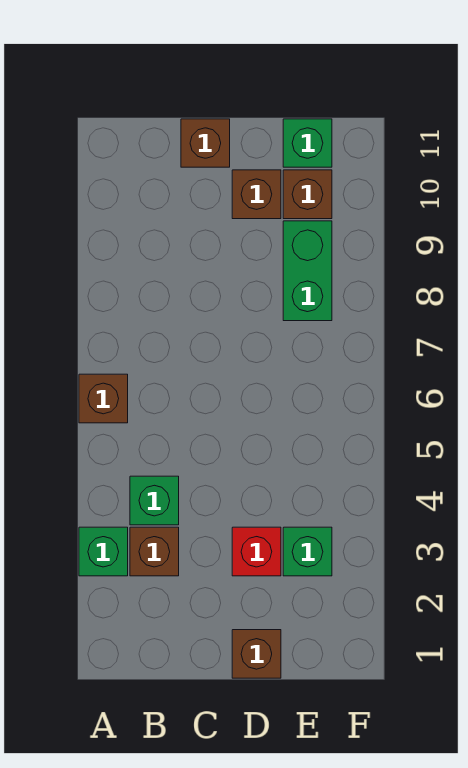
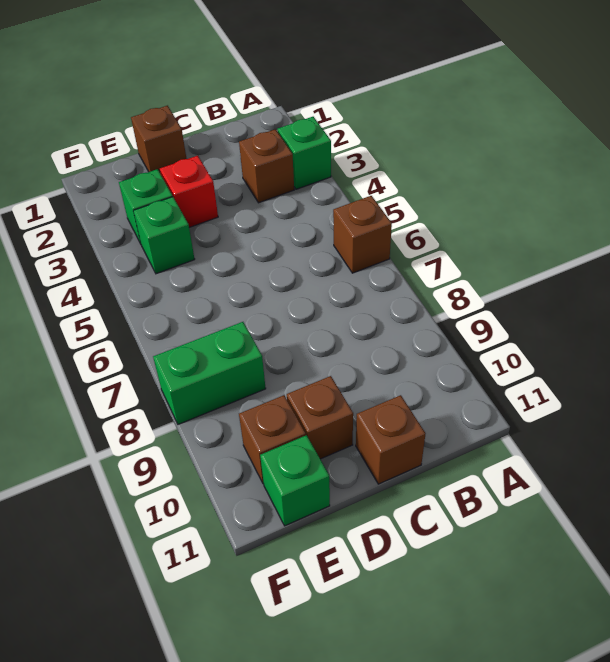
green brick B4 level 1 -> green brick E4 level 1
green brick E8:E9 level 1 -> green brick E8:F8 level 1

